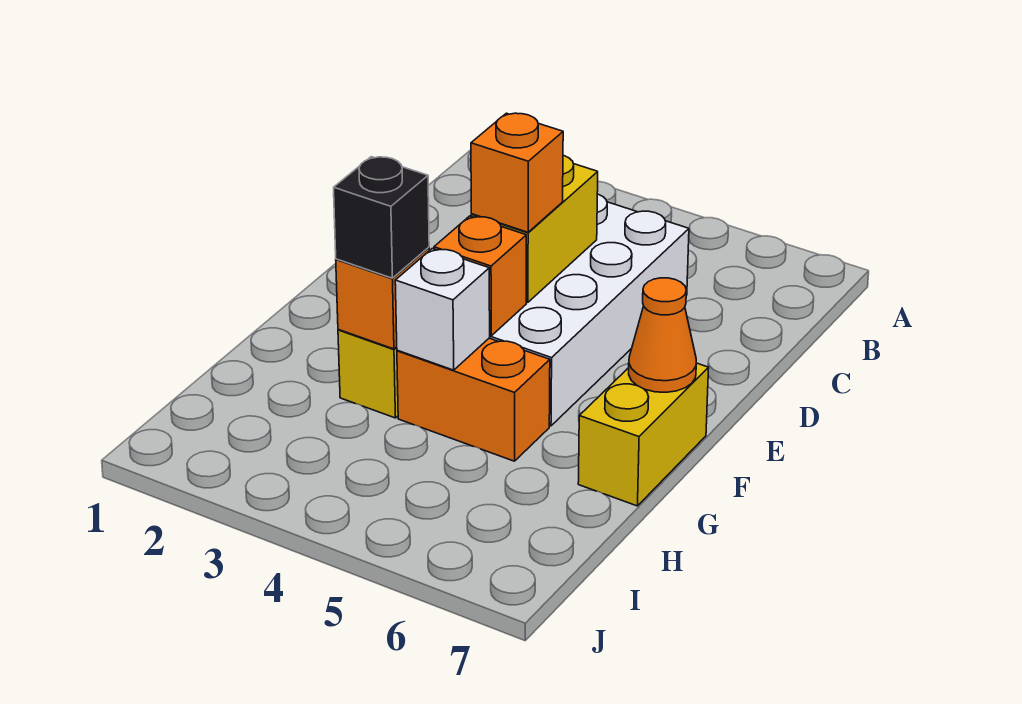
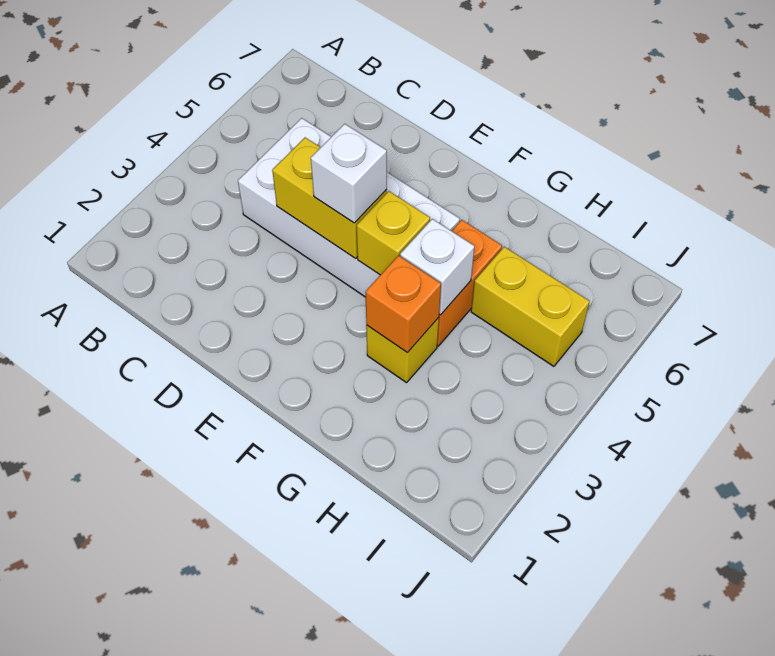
orange brick E4 level 3 -> white brick E4 level 3
orange brick F4 level 2 -> yellow brick F4 level 2
yellow brick F7:G7 level 1 -> yellow brick H5:I5 level 1
orange cone F7 level 2 -> none
black brick G3 level 3 -> none

